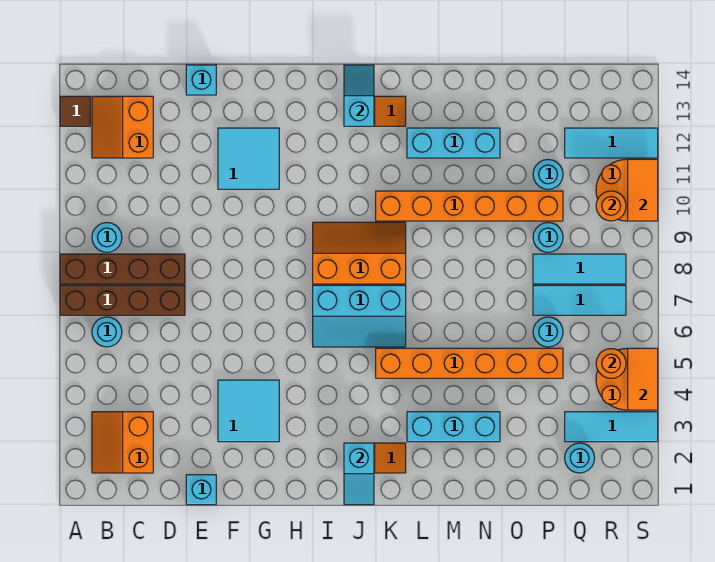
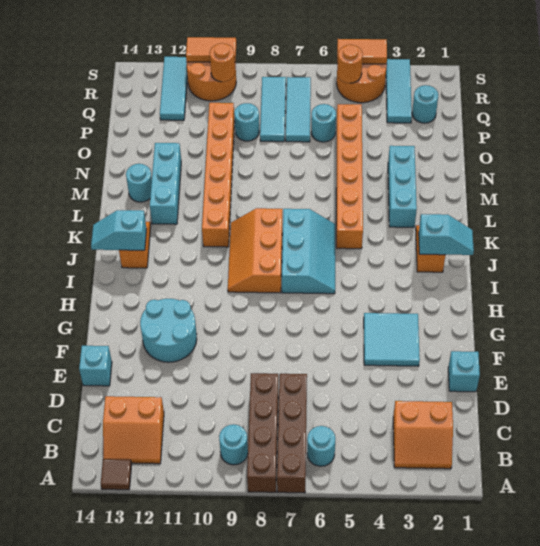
cyan tile F11:G12 level 1 -> cyan round brick F11:G12 level 1
cyan round brick P11 level 1 -> cyan round brick M13 level 1

